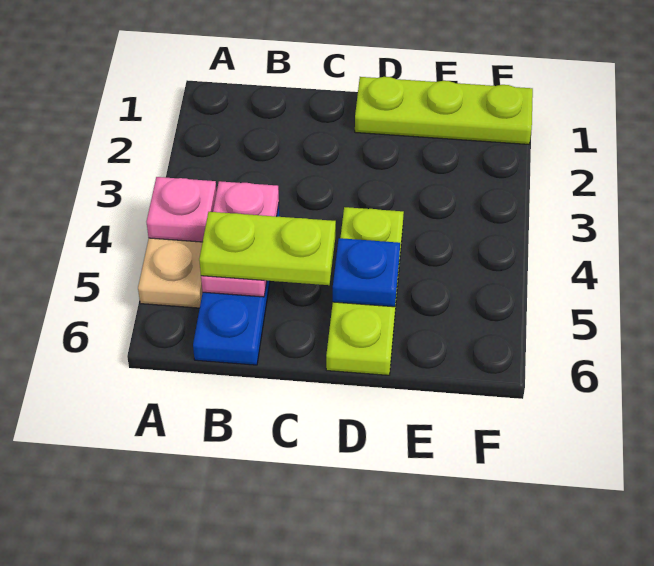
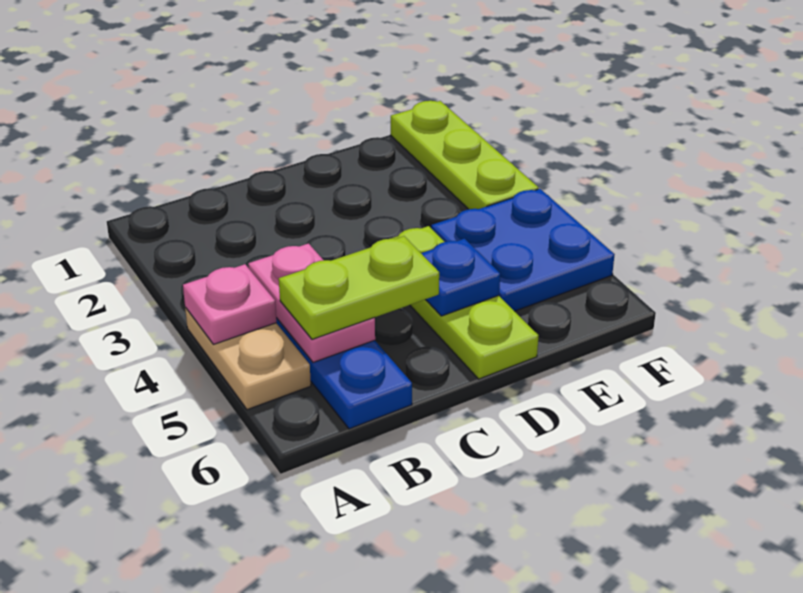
lime plate D1:F1 level 1 -> lime plate F1:F3 level 1
none -> blue plate E4:F5 level 1

